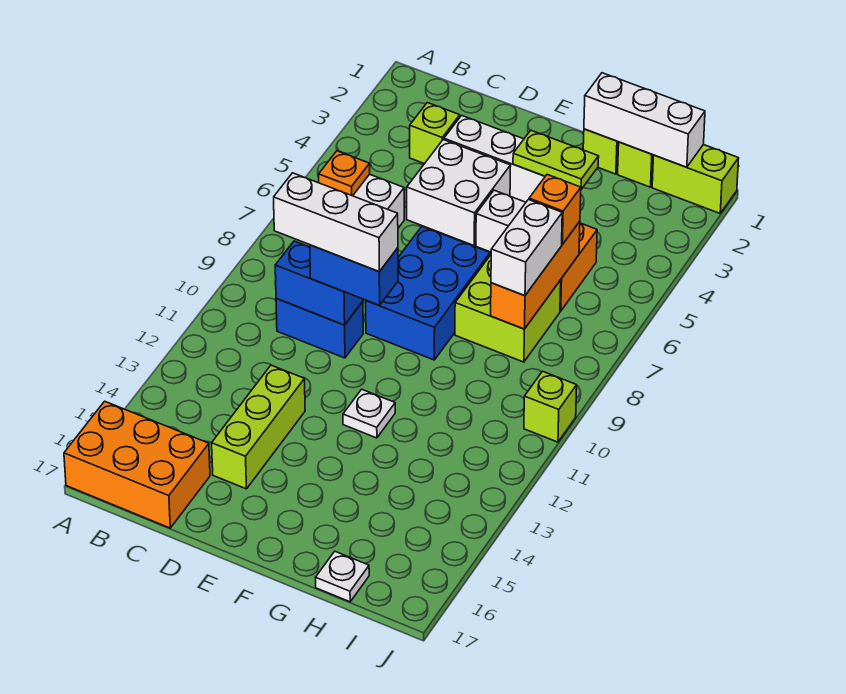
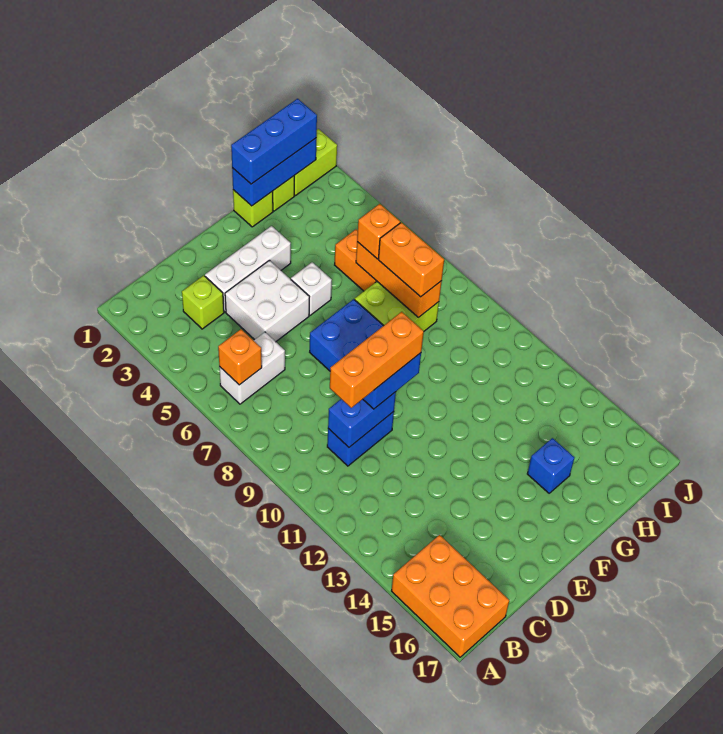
orange brick A16:C17 level 1 -> orange brick A15:B17 level 1
orange plate B6 level 2 -> orange brick B6 level 2
white brick C10:E10 level 4 -> orange brick C10:E10 level 4
lime brick D13:D15 level 1 -> none
lime plate F3:G3 level 2 -> none
white plate F12 level 1 -> none
white brick G1:I1 level 2 -> blue brick G1:I1 level 2
none -> blue brick G1:I1 level 3
none -> blue brick G15 level 1
white brick H7:H8 level 3 -> orange brick H7:H8 level 3
white plate H17 level 1 -> none
lime brick J10 level 1 -> none

